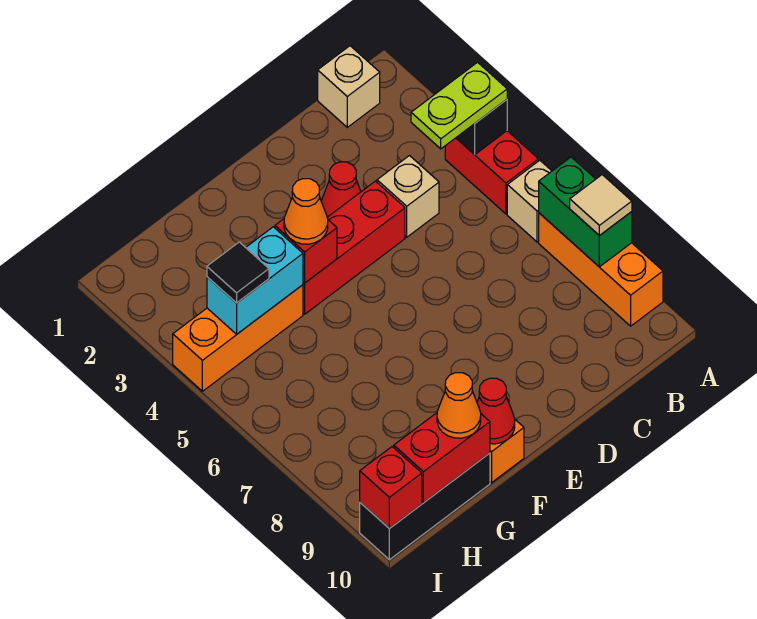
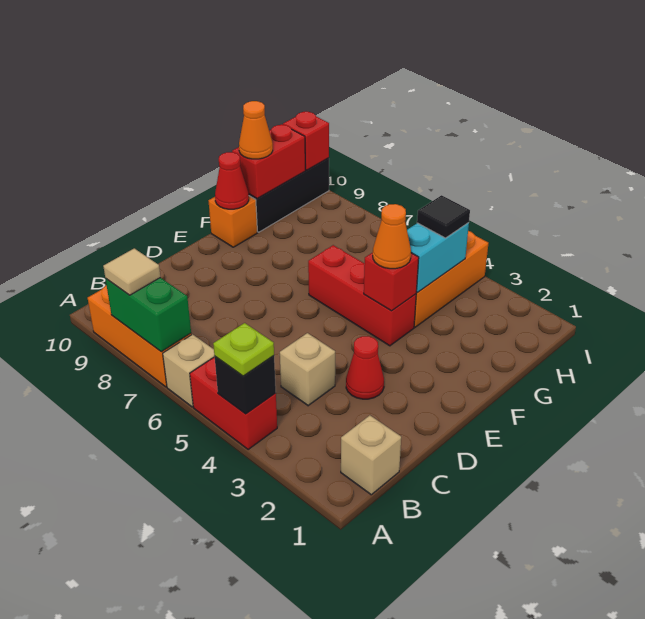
lime plate A4:B4 level 3 -> lime plate A4 level 3
red brick D4:F4 level 1 -> red brick F4:F6 level 1

